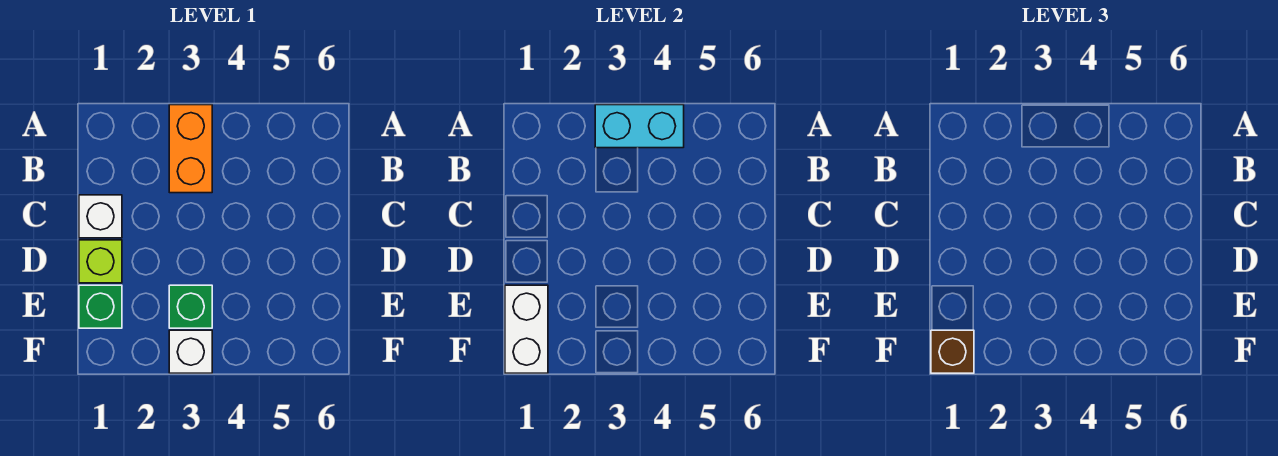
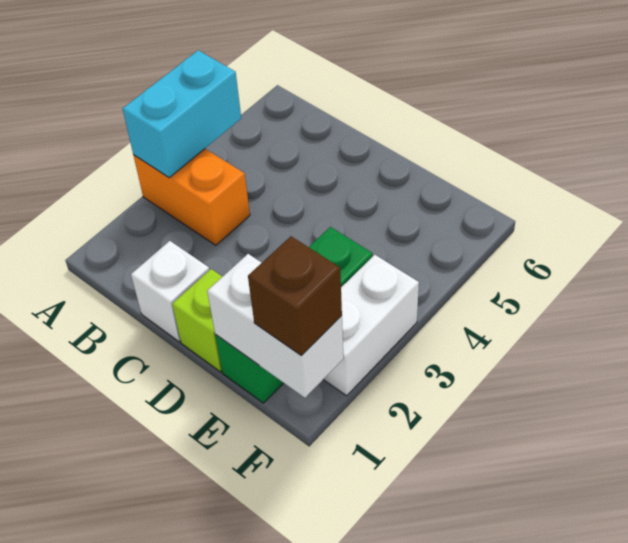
white brick F3 level 1 -> white brick F2:F3 level 1

